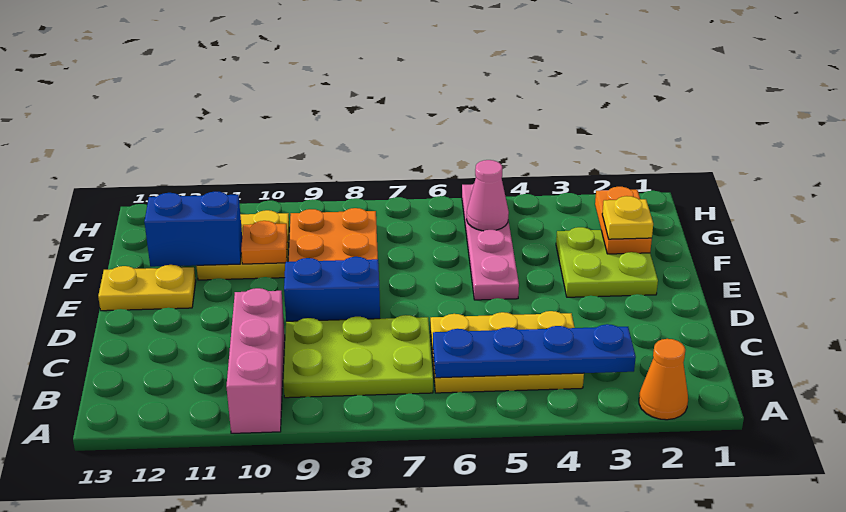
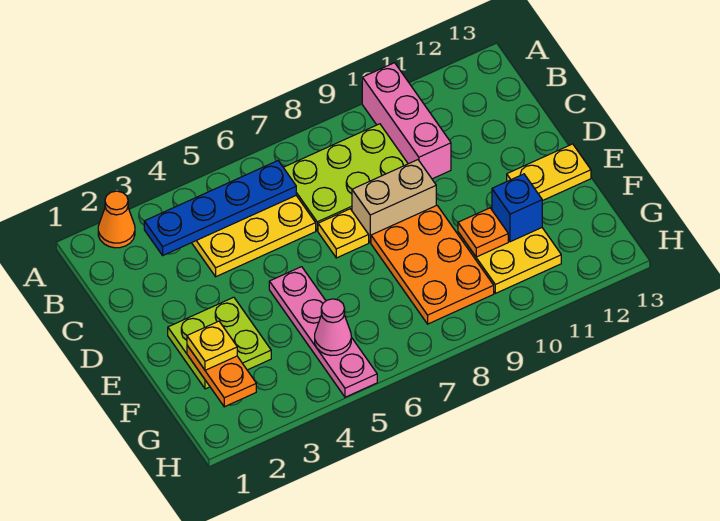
none -> yellow plate D7 level 1
blue brick D8:D9 level 1 -> tan brick D8:D9 level 1
blue brick F11:F12 level 2 -> blue brick F11 level 2

